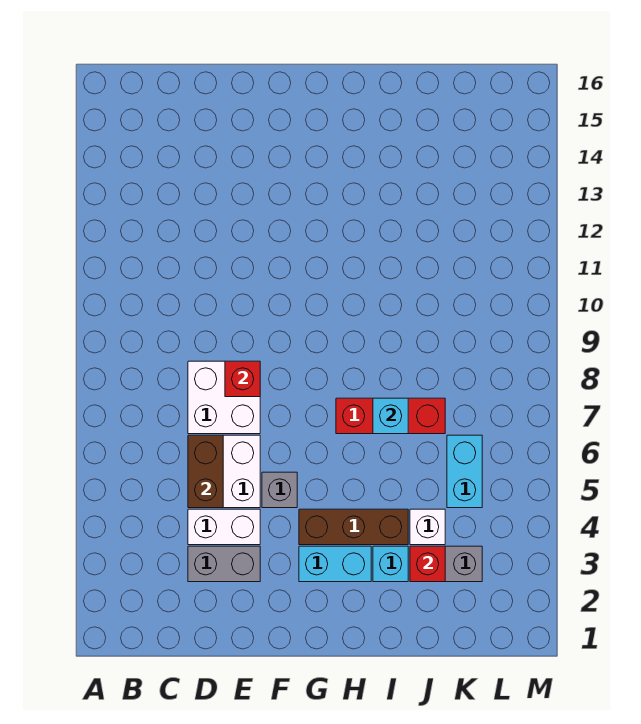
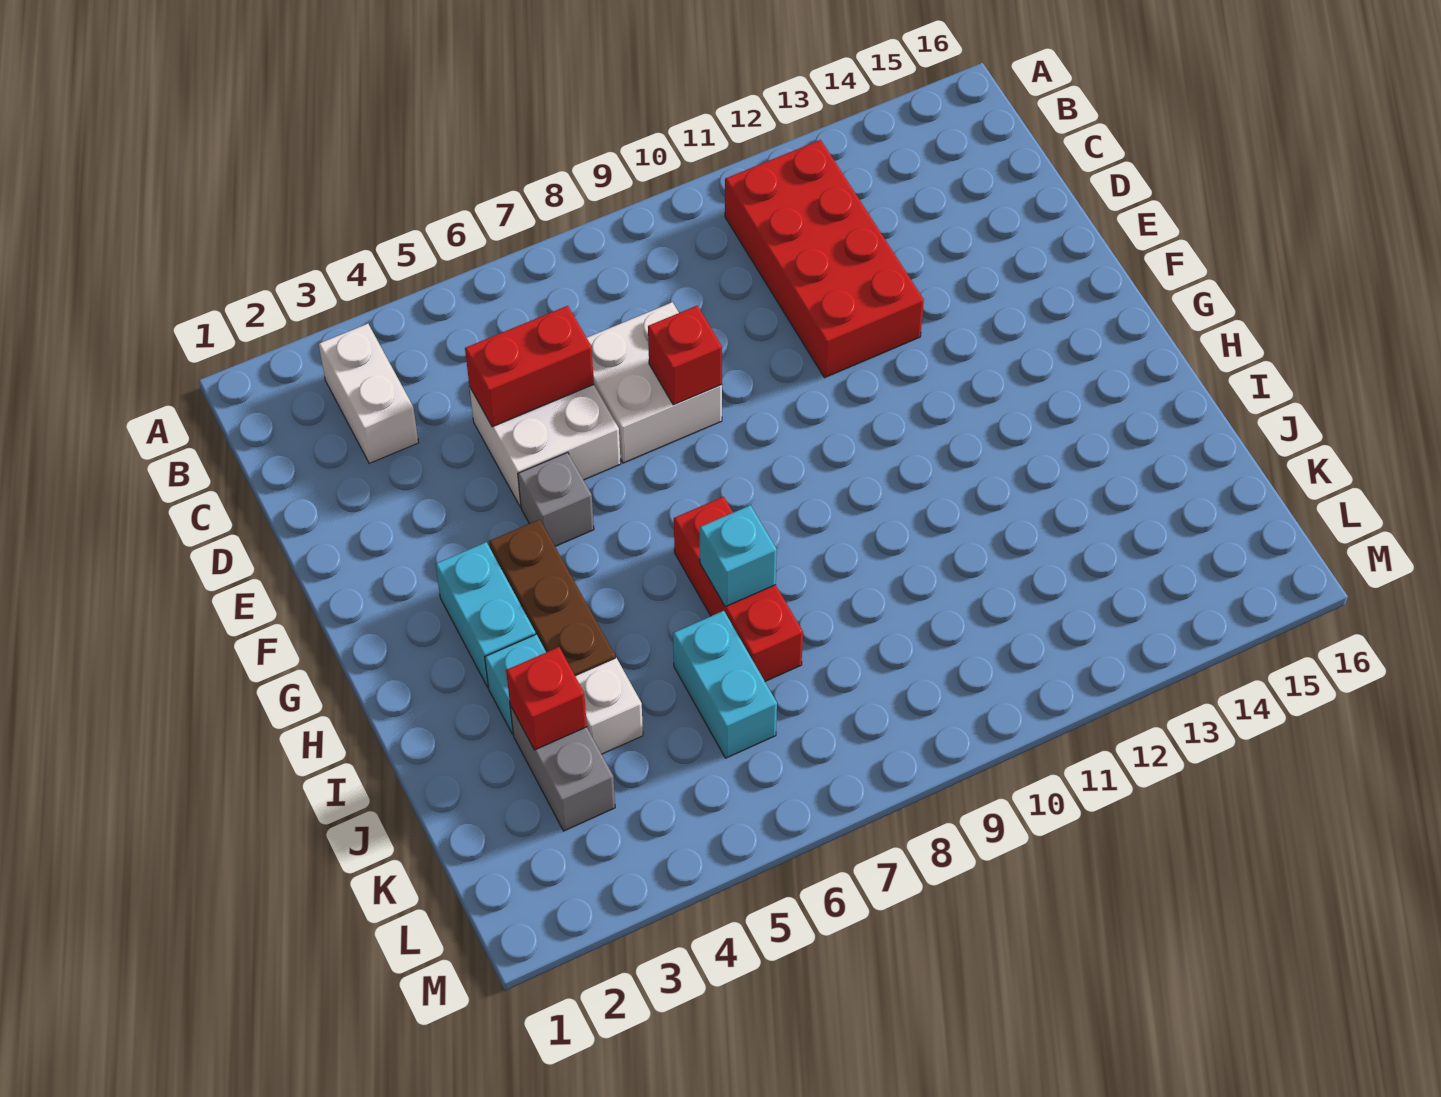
none -> red brick B11:E12 level 1
grey brick D3:E3 level 1 -> none
white brick D4:E4 level 1 -> white brick B3:C3 level 1
brown brick D5:D6 level 2 -> red brick D5:D6 level 2
cyan brick K5:K6 level 1 -> cyan brick J6:K6 level 1

